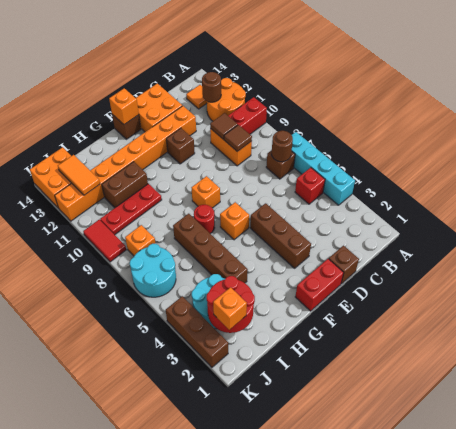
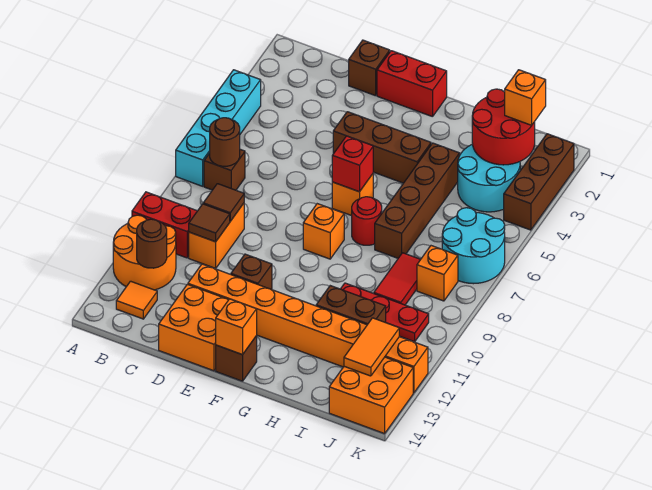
red brick B5 level 1 -> red brick F6 level 2
brown brick E3:E5 level 1 -> brown brick E4:G4 level 1
red tile K9:K10 level 1 -> red tile I8:I9 level 1

